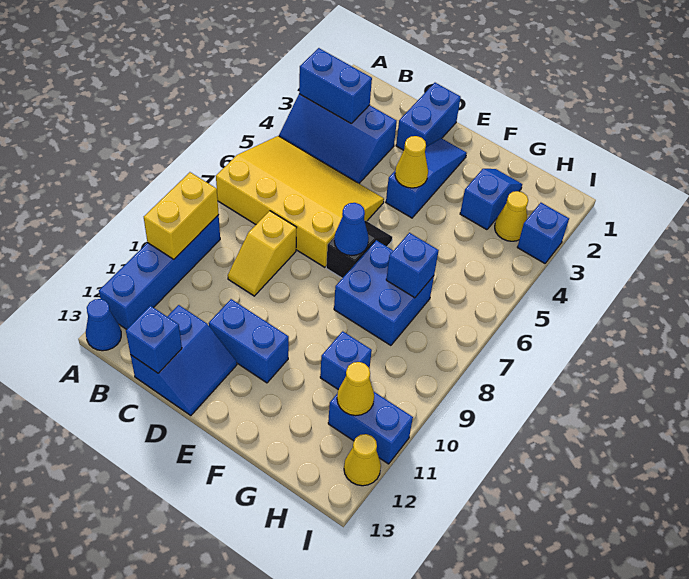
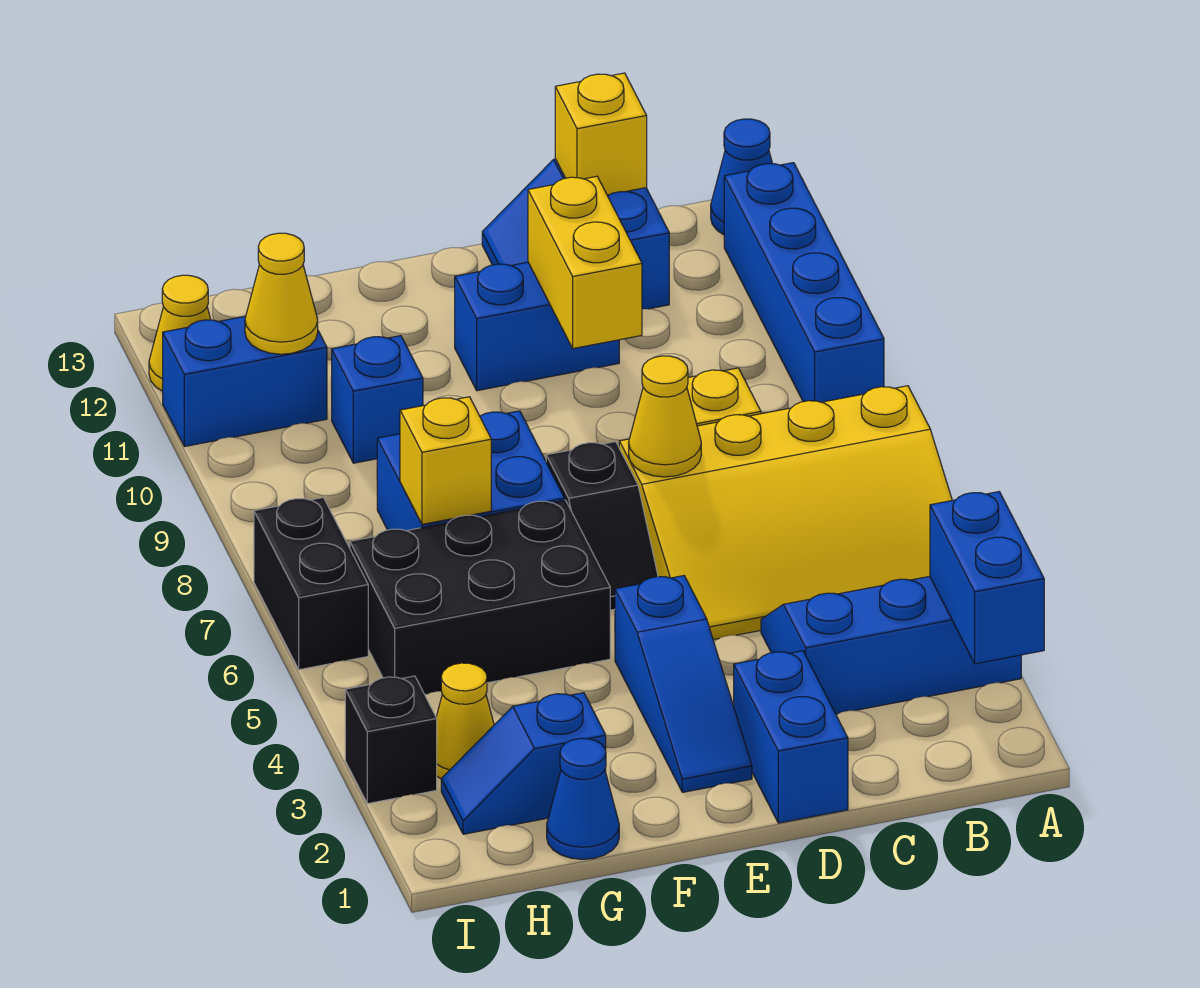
blue brick A3:B3 level 2 -> blue brick A2:A3 level 2
yellow brick A9:A10 level 2 -> yellow brick D10:D11 level 2
blue brick C13 level 2 -> yellow brick C13 level 2
yellow cone E4 level 2 -> yellow cone D7 level 2
blue cone E7 level 2 -> blue cone G1 level 1
none -> black brick F5:H6 level 1
blue slope G2:G3 level 1 top 3 -> blue slope G2:H2 level 1 top G
blue brick G7 level 2 -> yellow brick G7 level 2
blue brick I3 level 1 -> black brick I3 level 1
none -> black brick I6:I7 level 1

